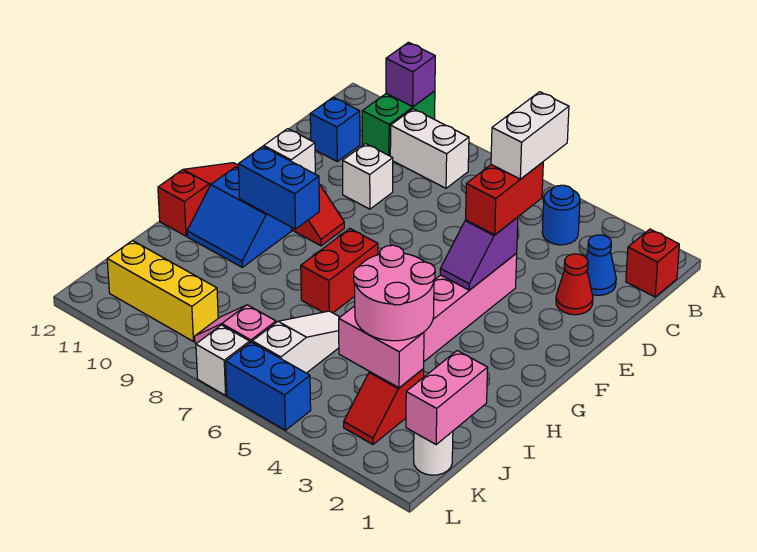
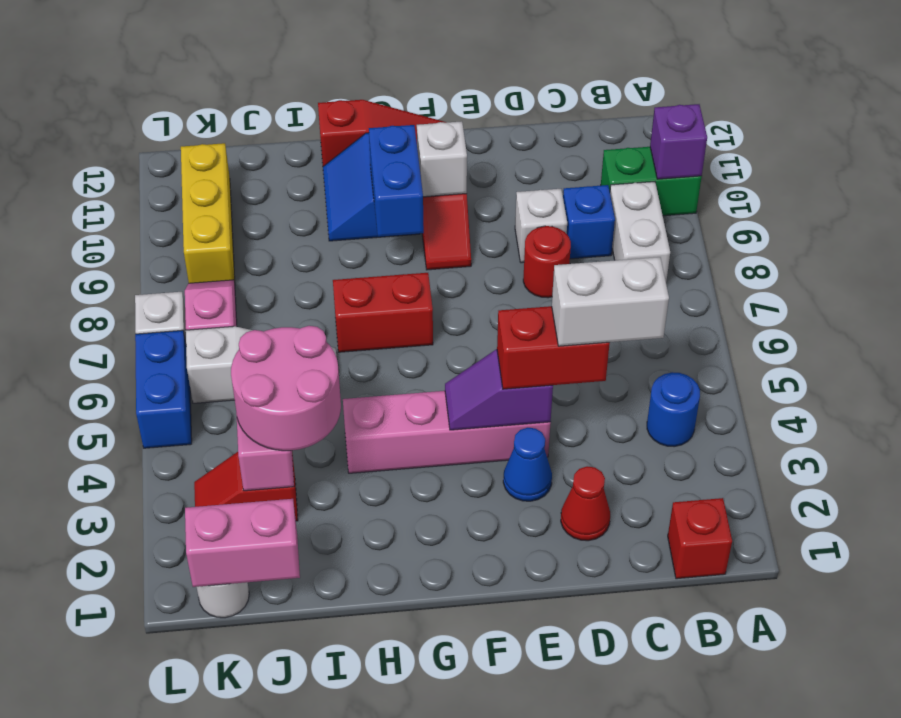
blue cone C2 level 1 -> blue cone E3 level 1
blue brick C11 level 1 -> blue brick C9 level 1
none -> red round brick D8 level 1

